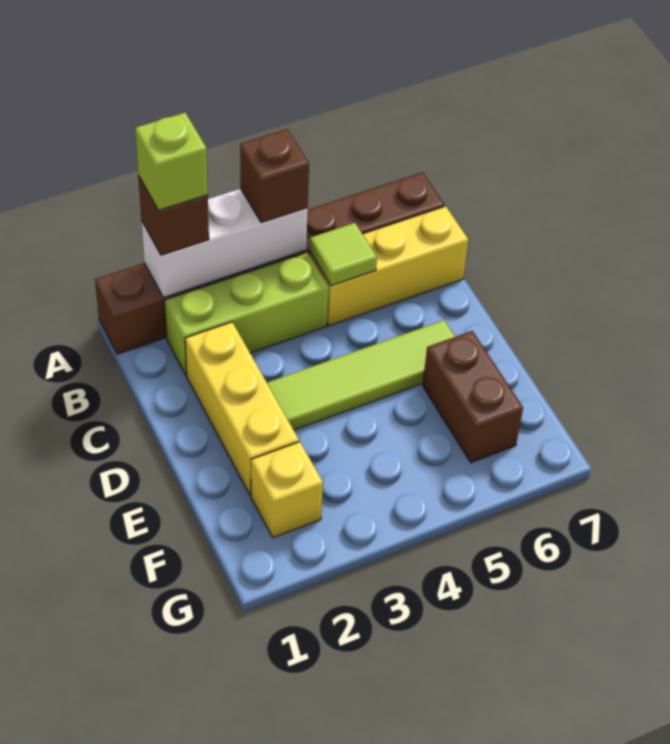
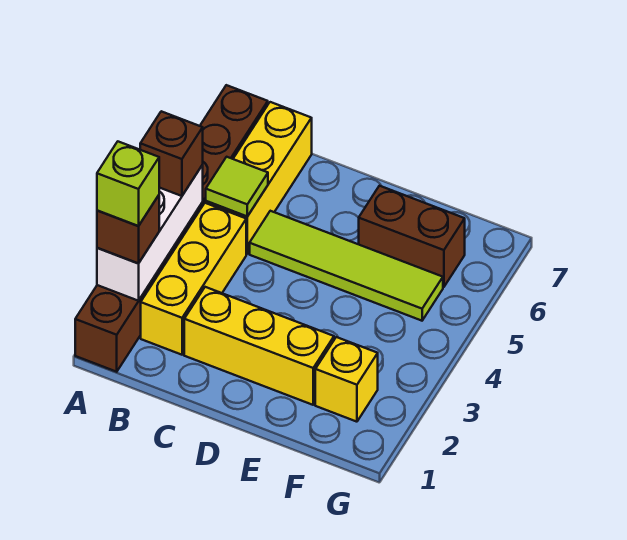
lime brick B2:B4 level 1 -> yellow brick B2:B4 level 1
lime tile D3:D6 level 1 -> lime tile C5:F5 level 1

